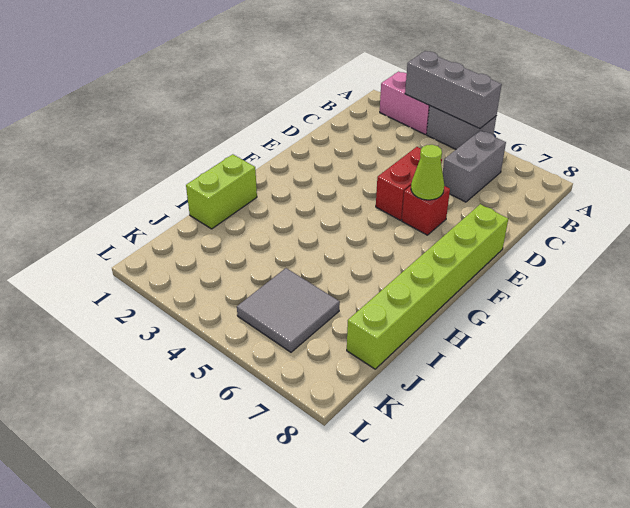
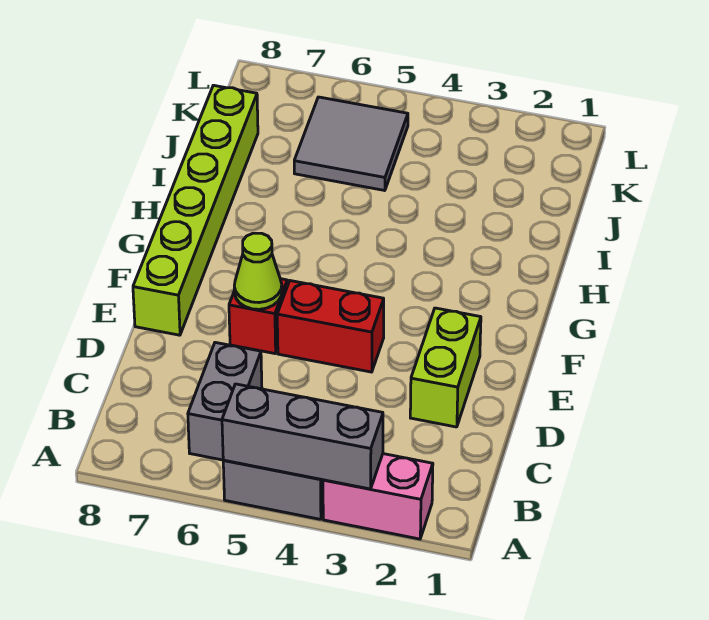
red brick D5:E5 level 1 -> red brick E4:E5 level 1
lime brick H1:I1 level 1 -> lime brick D2:E2 level 1

